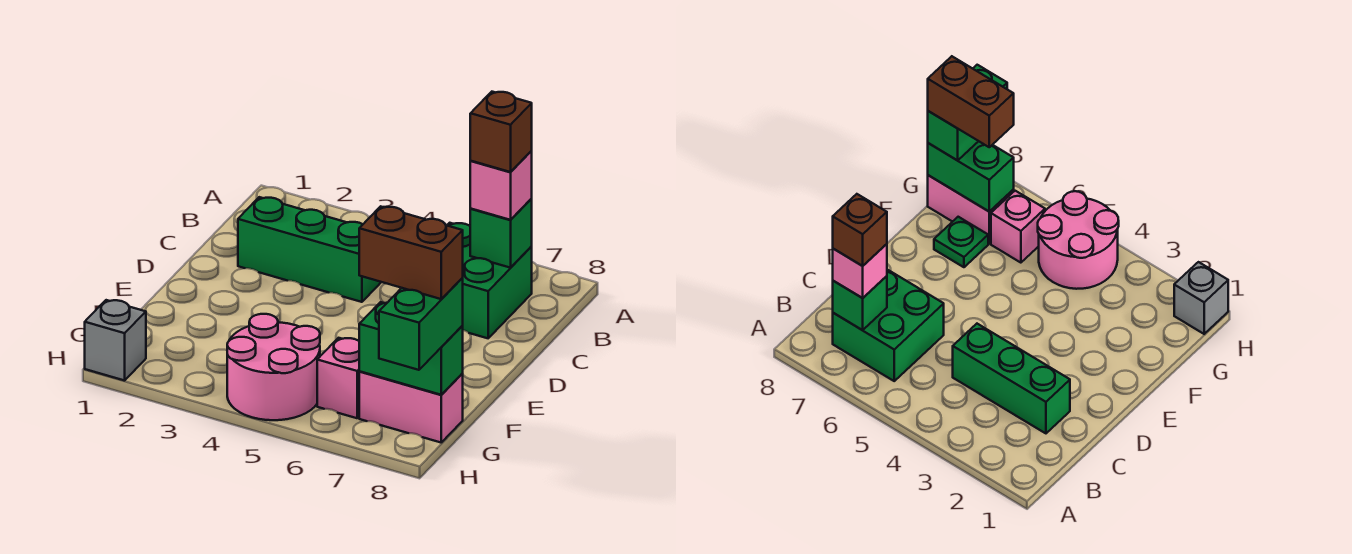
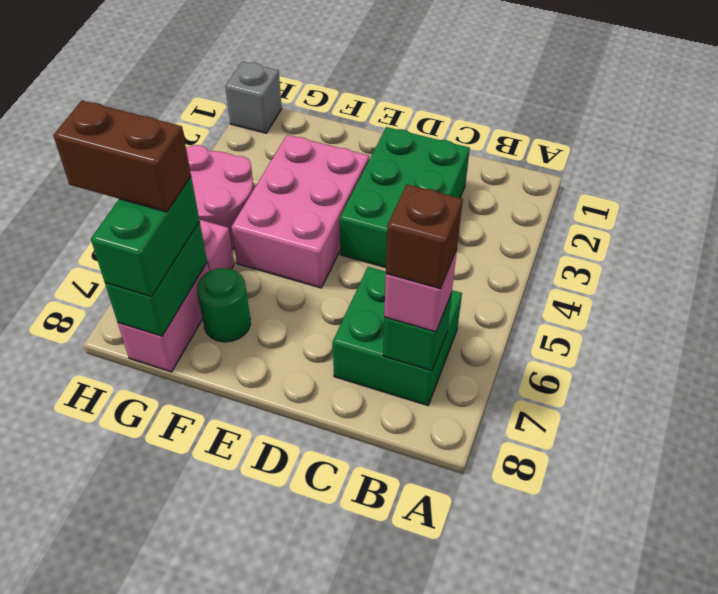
green brick C2:C4 level 1 -> green brick C2:D4 level 1
none -> pink brick E3:F5 level 1
green plate F7 level 1 -> green round brick F7 level 1
brown brick G7:G8 level 4 -> brown brick G7:H7 level 4
green brick G8:H8 level 3 -> green brick G7:G8 level 3

